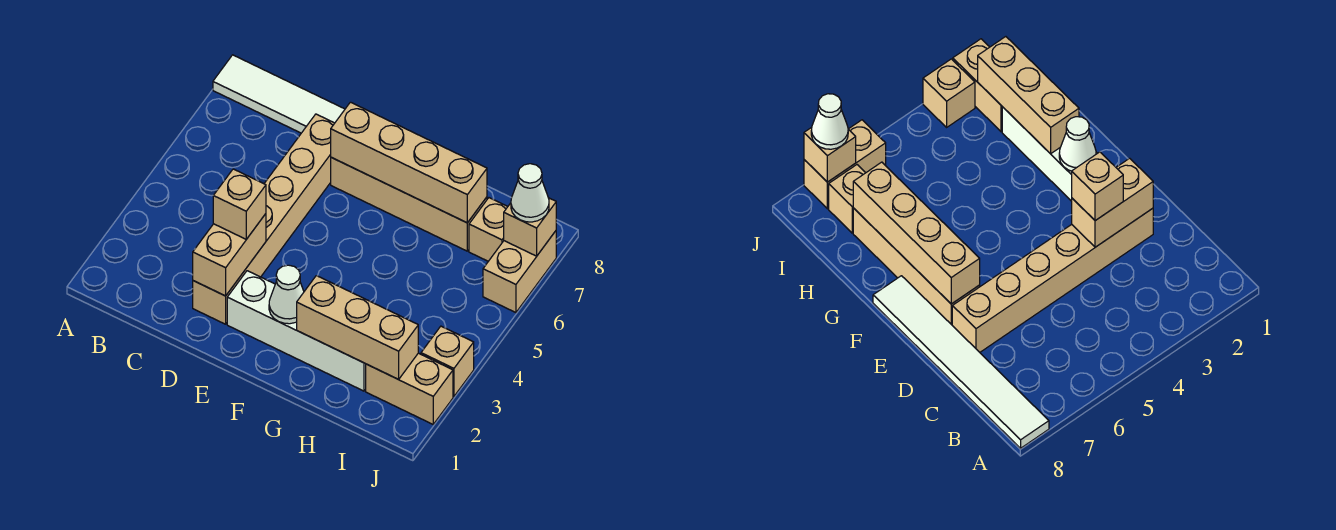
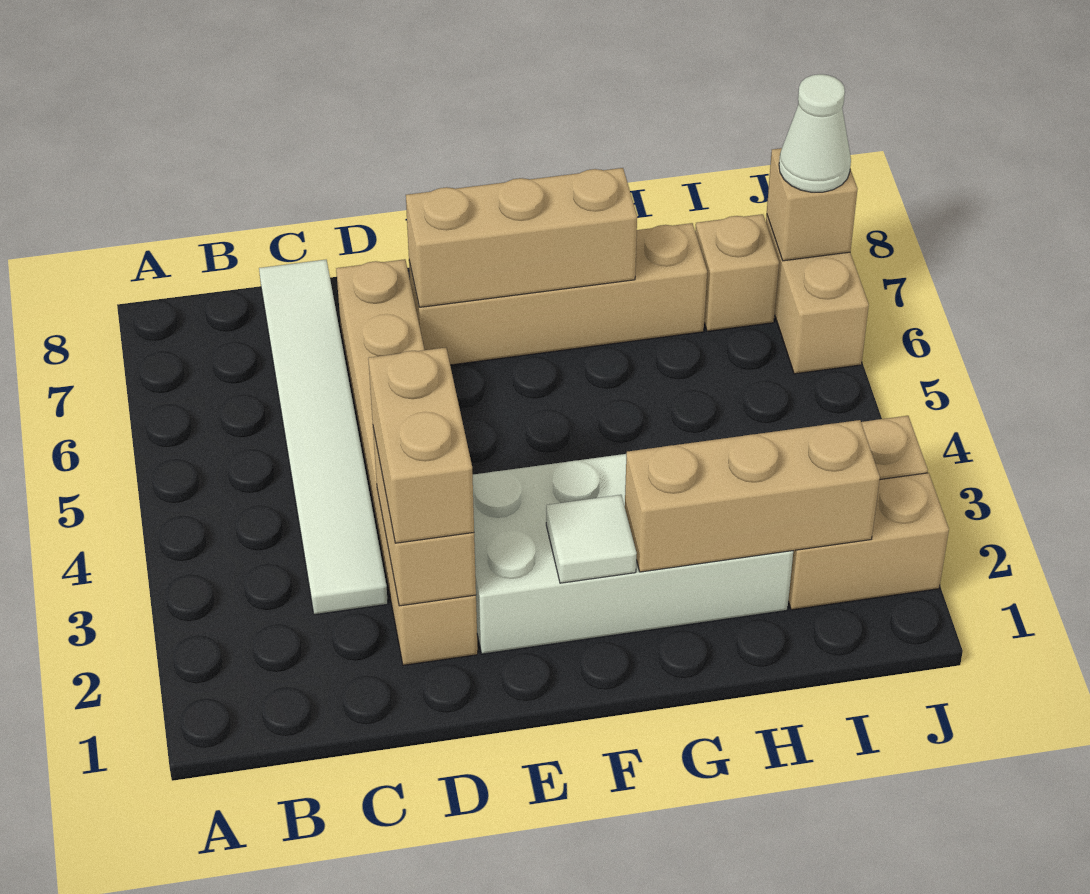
white tile A8:F8 level 1 -> white tile C3:C8 level 1
tan brick D3 level 3 -> tan brick D2:D3 level 3
white brick E2:H2 level 1 -> white brick E2:H3 level 1
tan brick E7:H7 level 2 -> tan brick E7:G7 level 2
white cone F2 level 2 -> white tile F2 level 2

